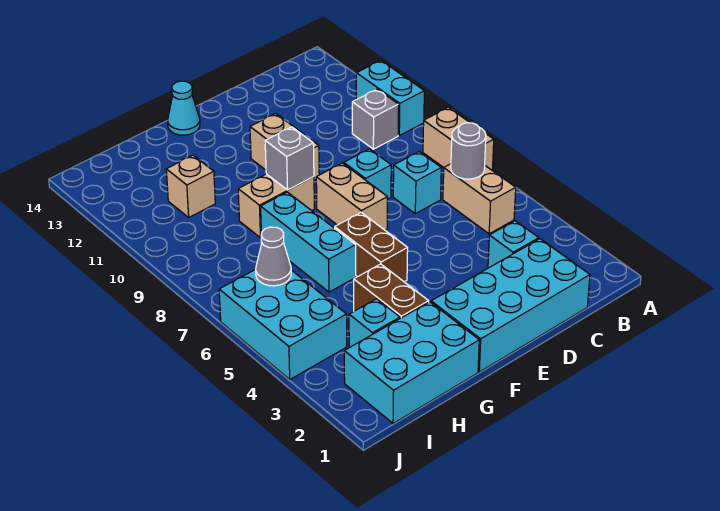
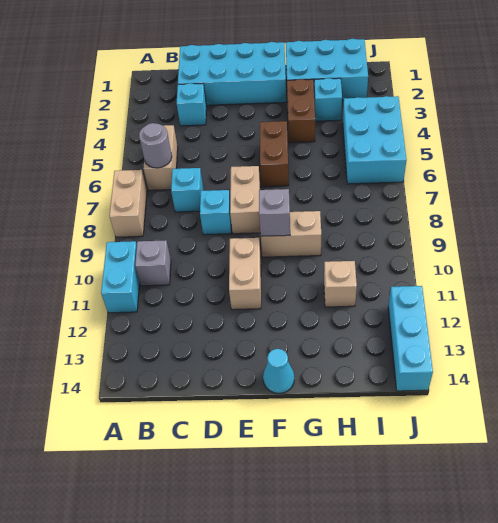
cyan brick G6:G8 level 1 -> cyan brick J12:J14 level 1
grey cone I6 level 2 -> none

